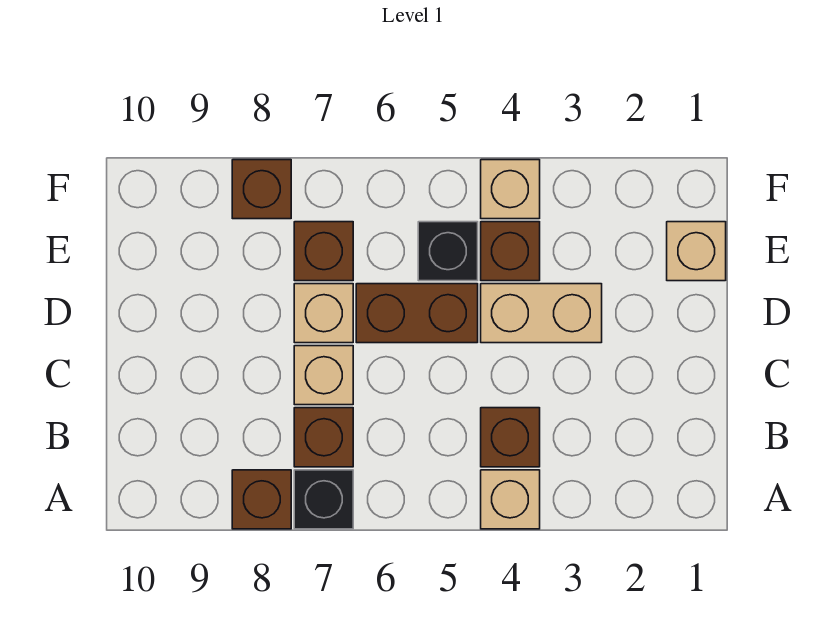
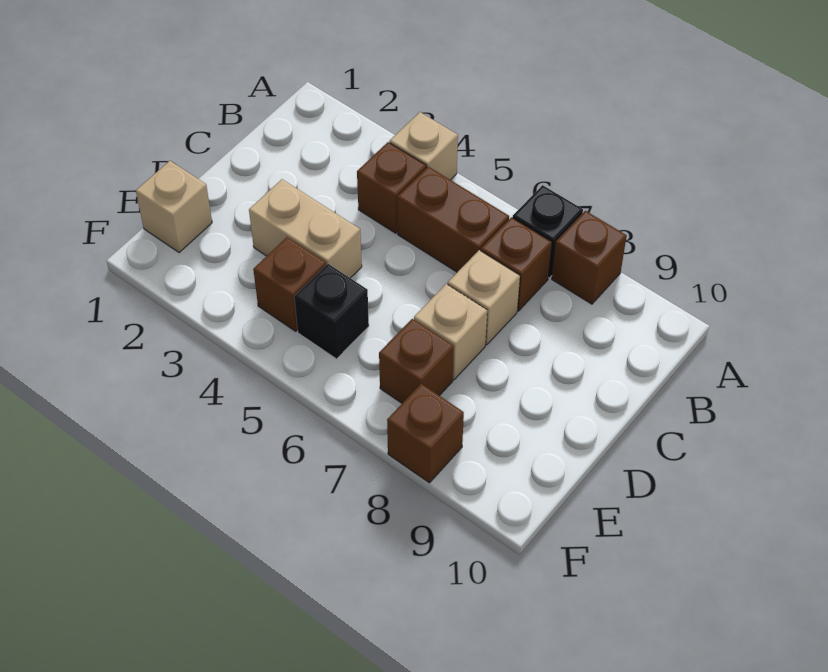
brown brick D5:D6 level 1 -> brown brick B5:B6 level 1
tan brick F4 level 1 -> none

